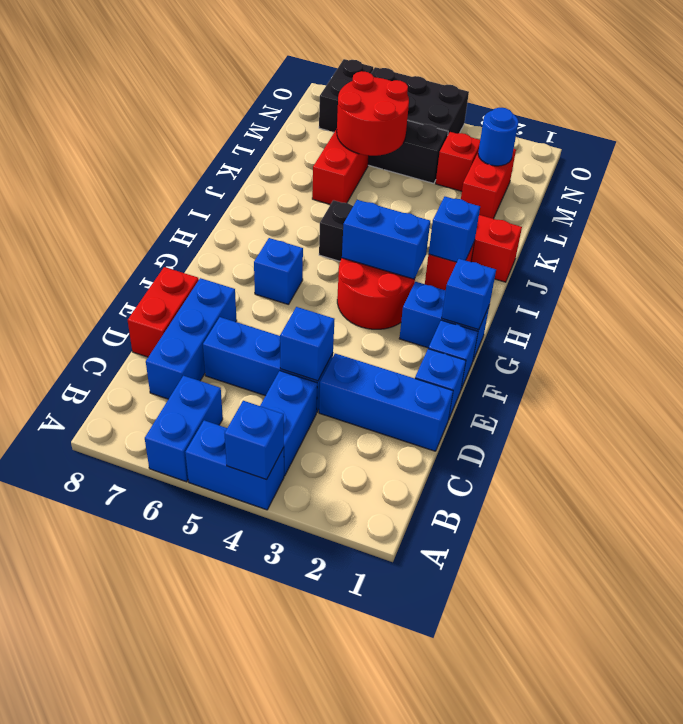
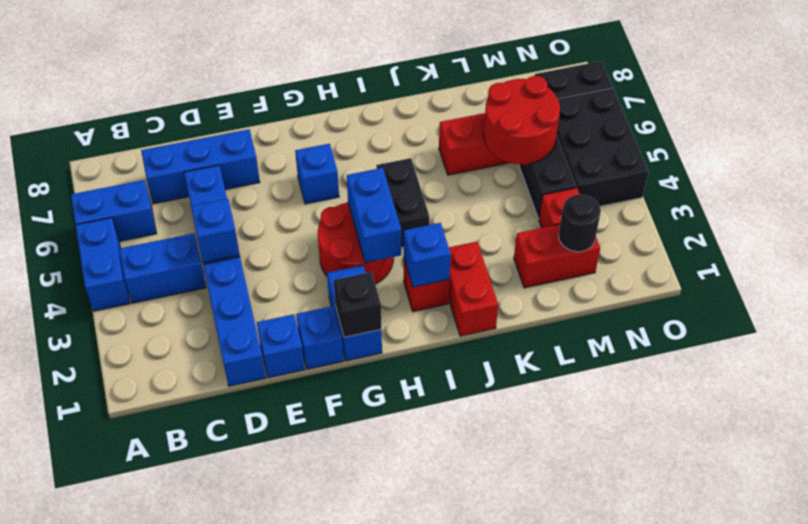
blue brick A4 level 2 -> none
red brick D8:E8 level 1 -> none
blue brick G1 level 2 -> black brick G1 level 2
blue round brick M2 level 2 -> black round brick M2 level 2

